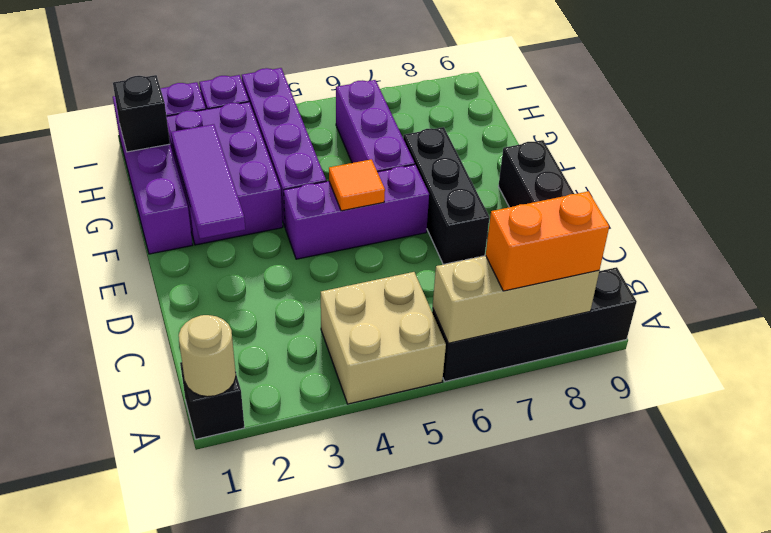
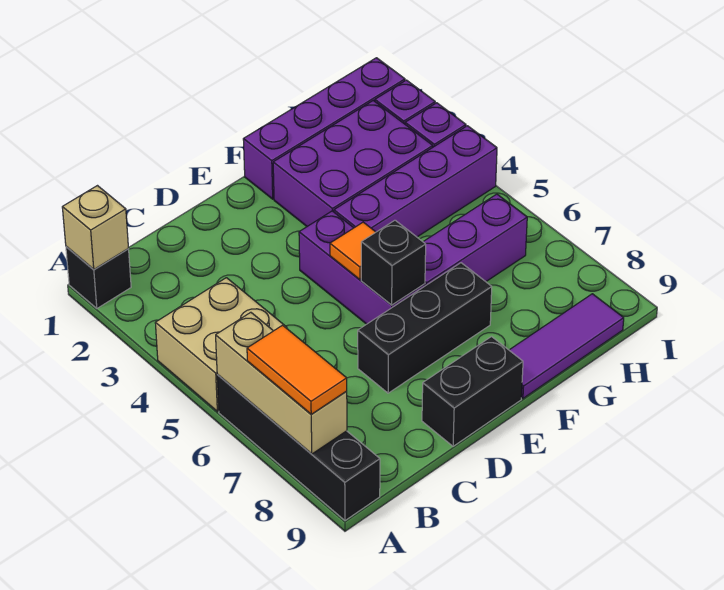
tan round brick A1 level 2 -> tan brick A1 level 2
orange brick A7:A8 level 3 -> orange tile A7:A8 level 3
purple tile E2:G2 level 2 -> purple tile F9:H9 level 1
black brick H1 level 2 -> black brick E6 level 2

